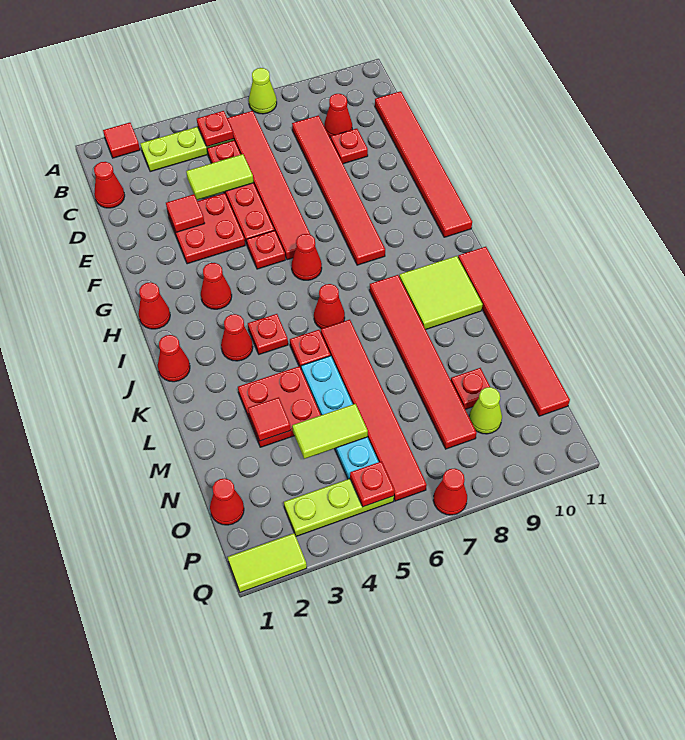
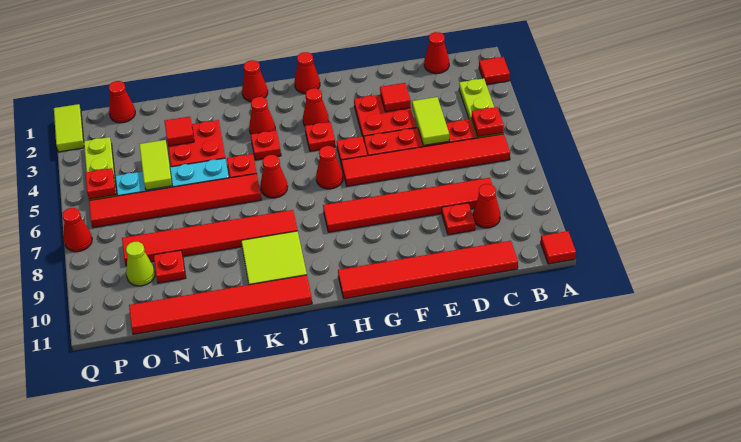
lime cone A7 level 1 -> none
none -> red tile A11 level 1
none -> red plate H4 level 1

